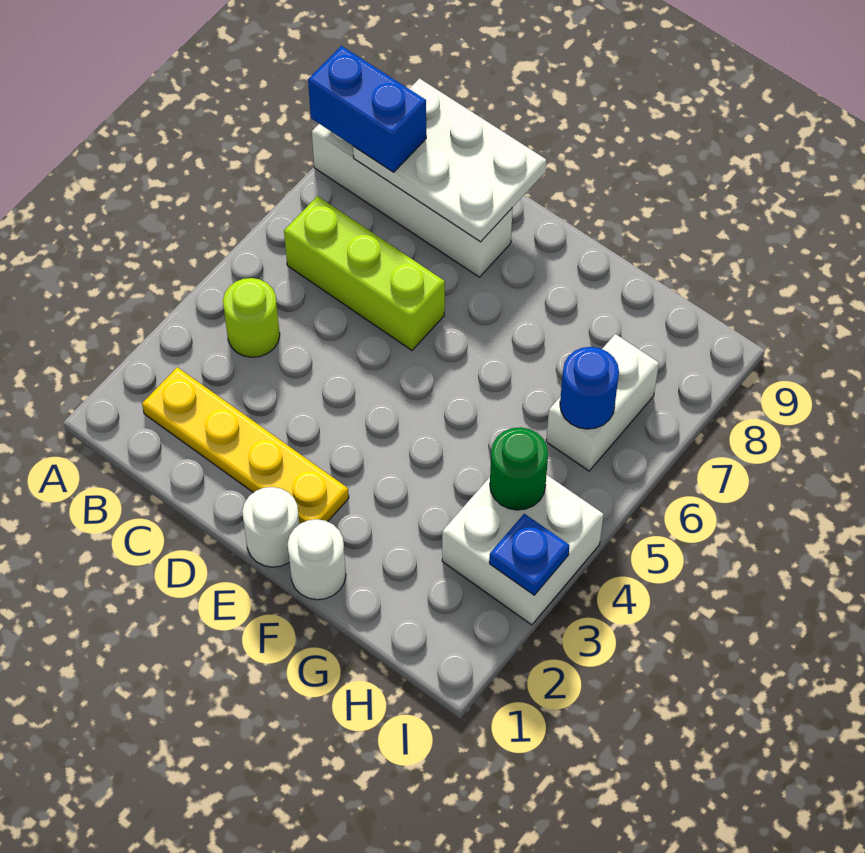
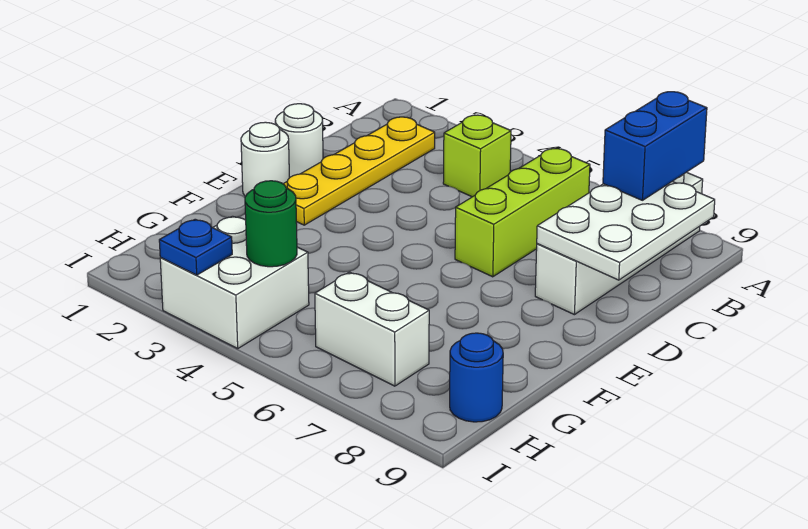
lime round brick B4 level 1 -> lime brick B4 level 1
white round brick F1 level 1 -> white round brick D1 level 1
blue round brick H6 level 2 -> blue round brick H9 level 1

